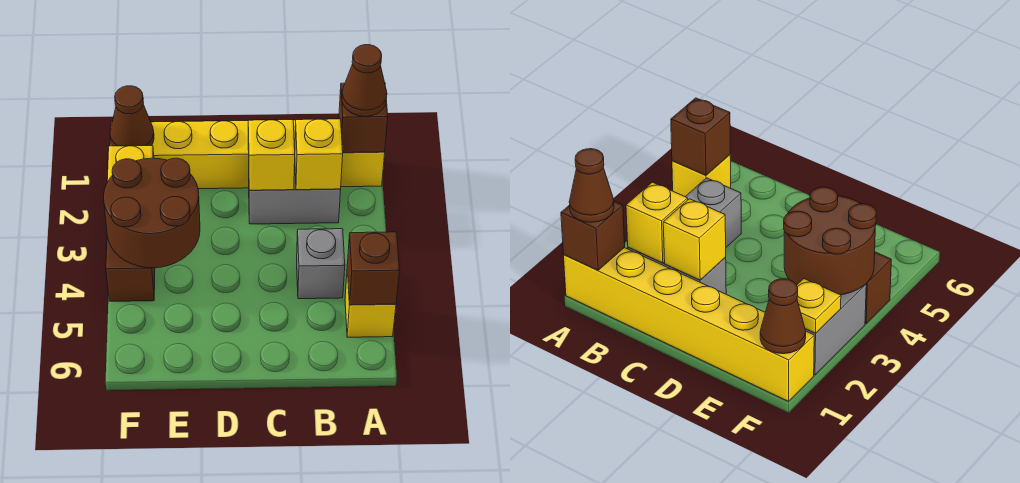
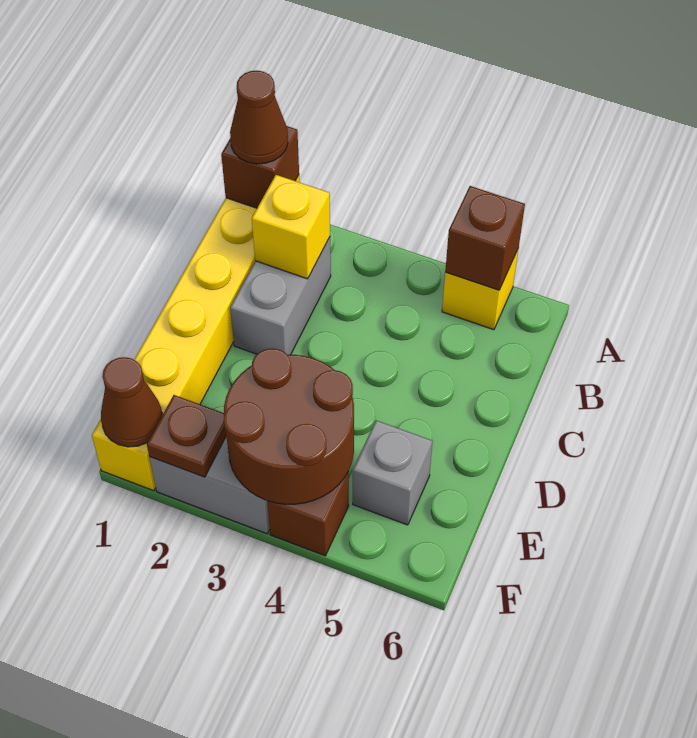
grey brick B4 level 1 -> grey brick E5 level 1
yellow brick C2 level 2 -> none
yellow plate F2 level 2 -> brown plate F2 level 2

